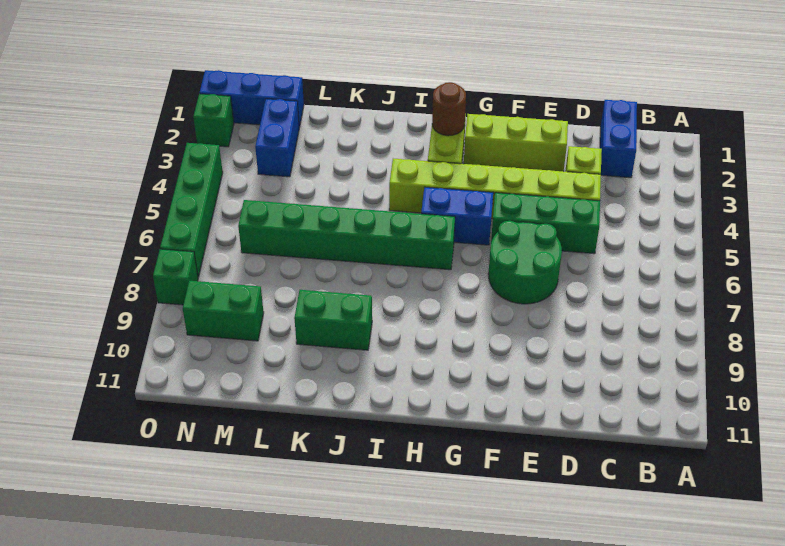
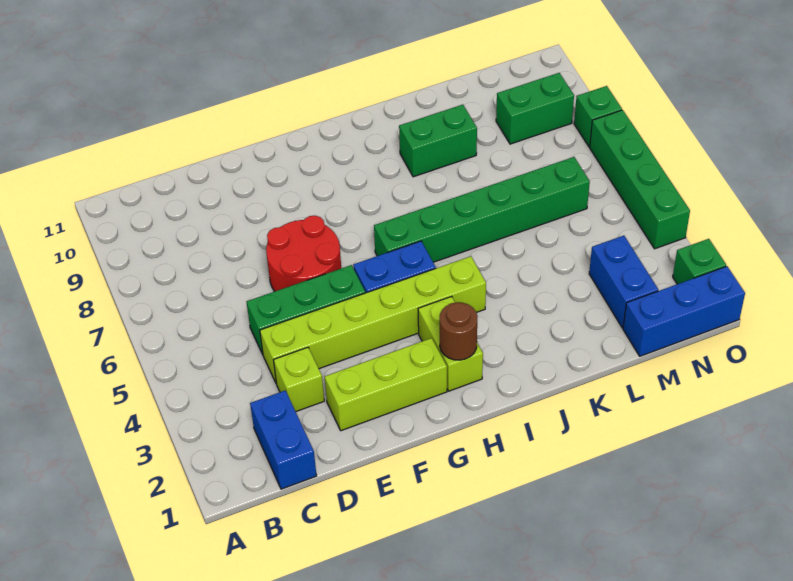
green round brick E6:F7 level 1 -> red round brick E6:F7 level 1

